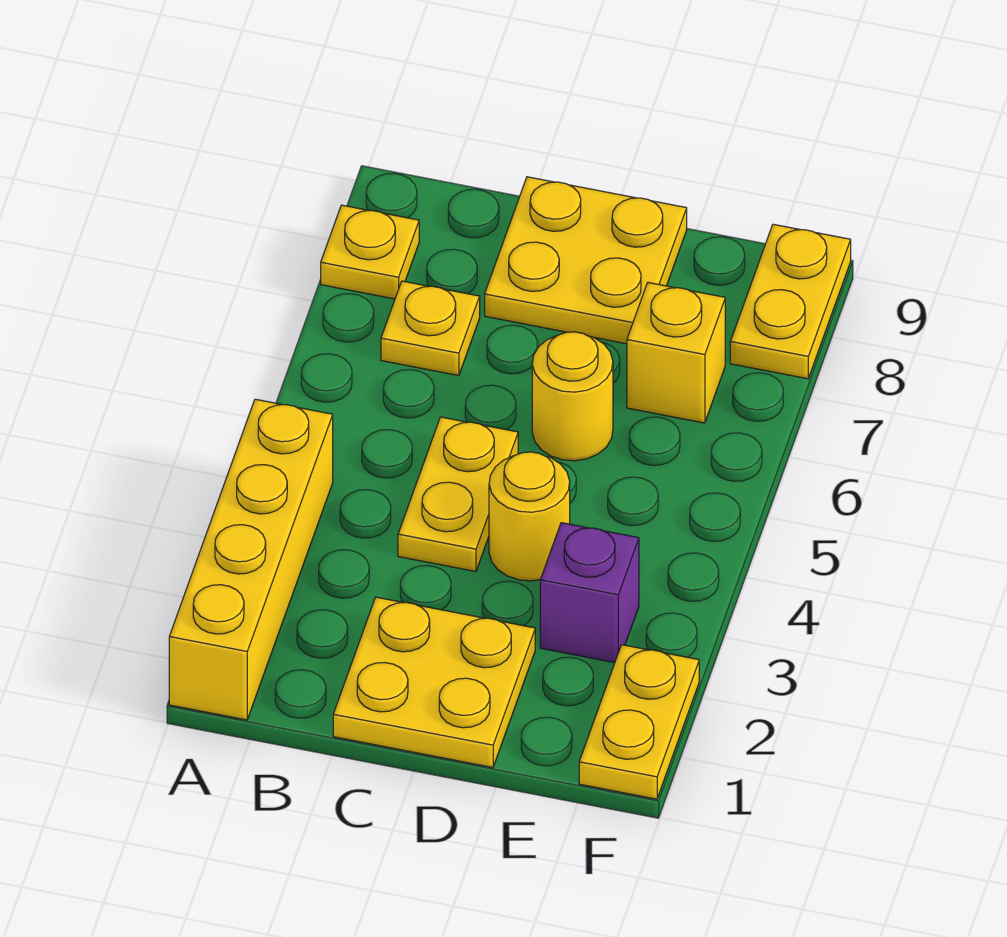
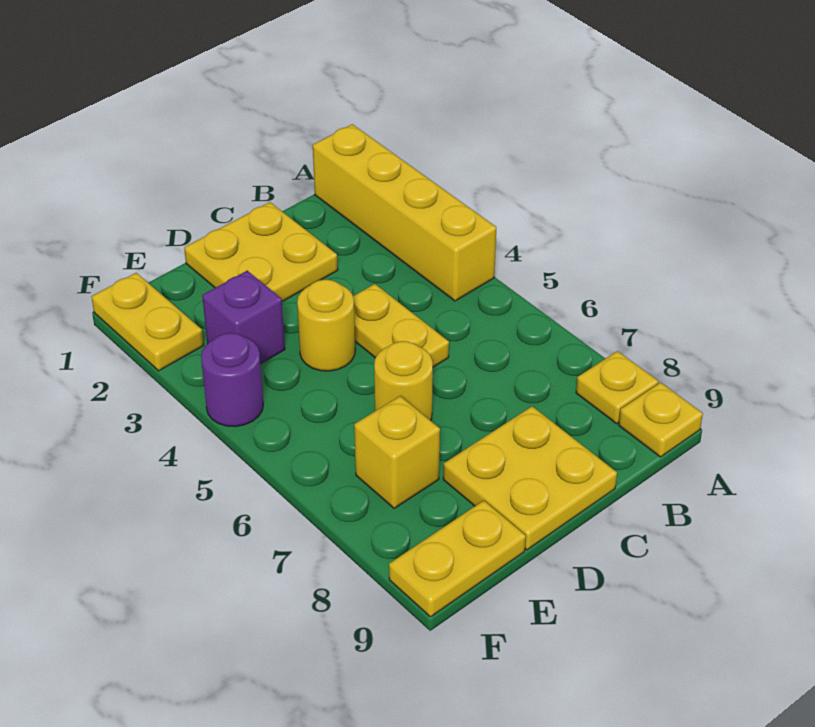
yellow plate B7 level 1 -> yellow plate A9 level 1
none -> purple round brick F4 level 1
yellow plate F8:F9 level 1 -> yellow plate E9:F9 level 1

